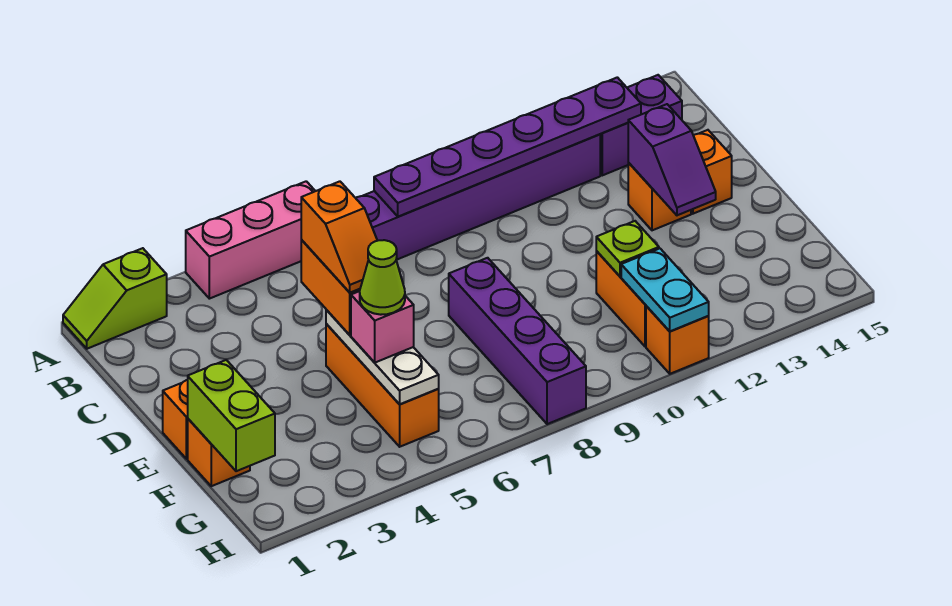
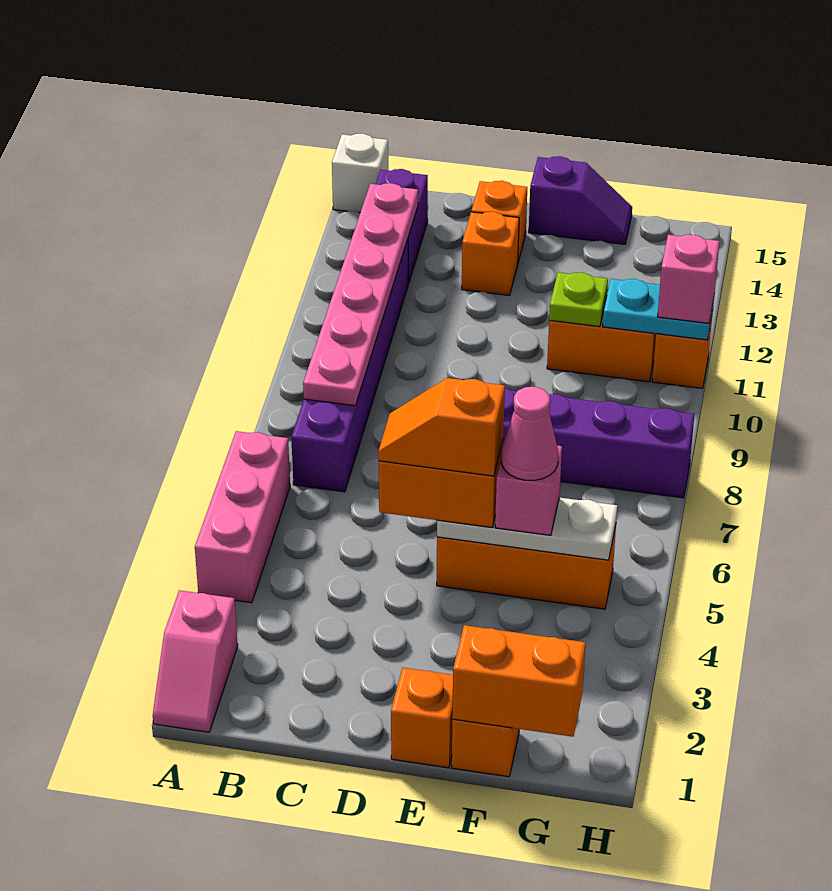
lime slope A1:A2 level 1 top 2 -> pink slope A1:A2 level 1 top 2
none -> white brick A15 level 1
purple plate B8:B13 level 2 -> pink plate B8:B13 level 2
orange slope D5:E5 level 4 top D -> orange slope D5:E5 level 4 top E
purple slope D13:E13 level 2 top D -> purple slope E15:F15 level 1 top E
lime brick F1:G1 level 2 -> orange brick F1:G1 level 2
lime cone F5 level 4 -> pink cone F5 level 4
none -> pink brick H11 level 3

